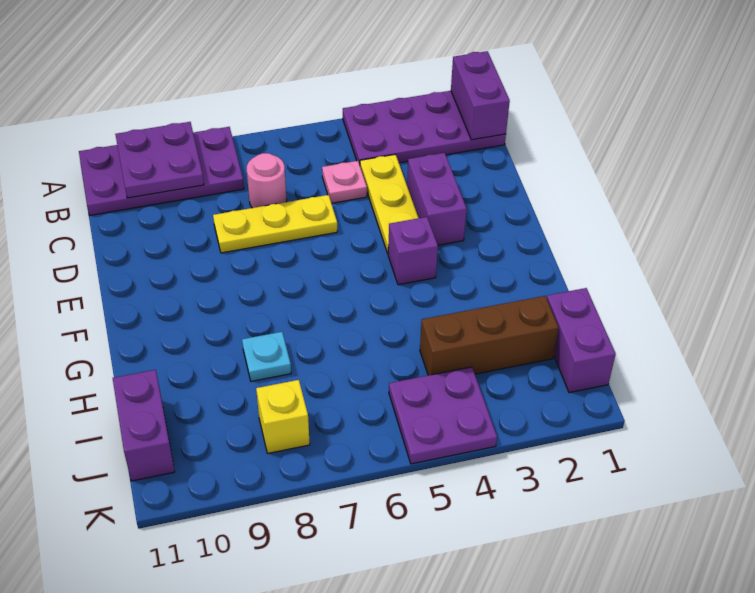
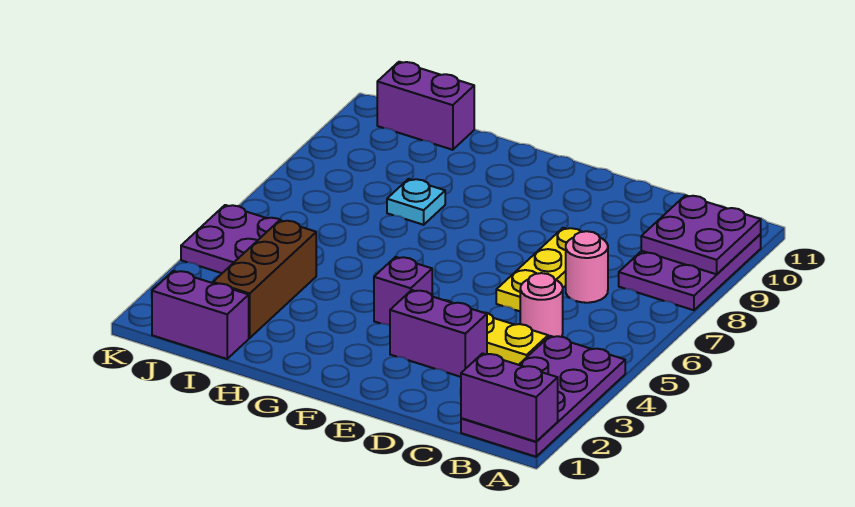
purple plate A8:B11 level 1 -> purple plate A8:B10 level 1
pink plate C5 level 1 -> pink round brick C5 level 1
yellow brick J8 level 1 -> none

